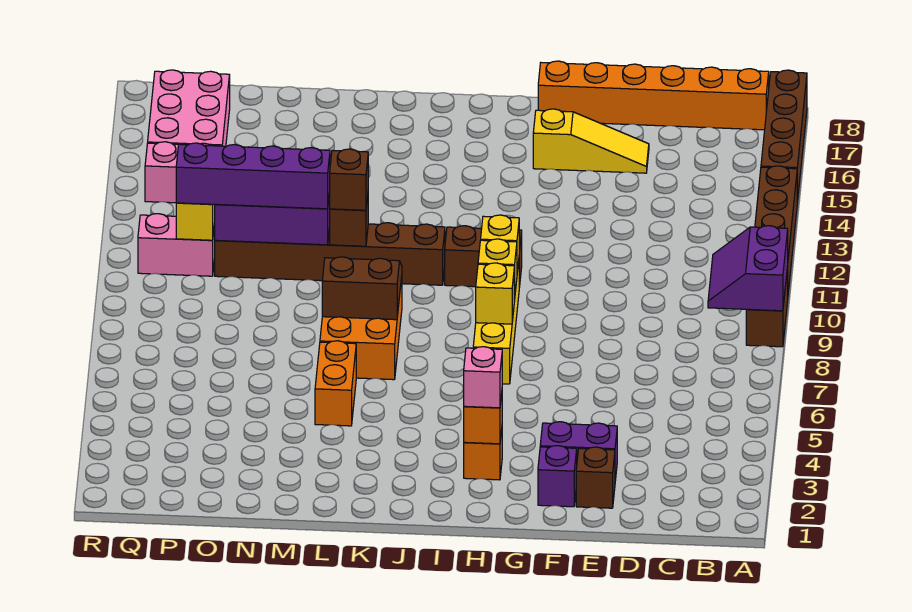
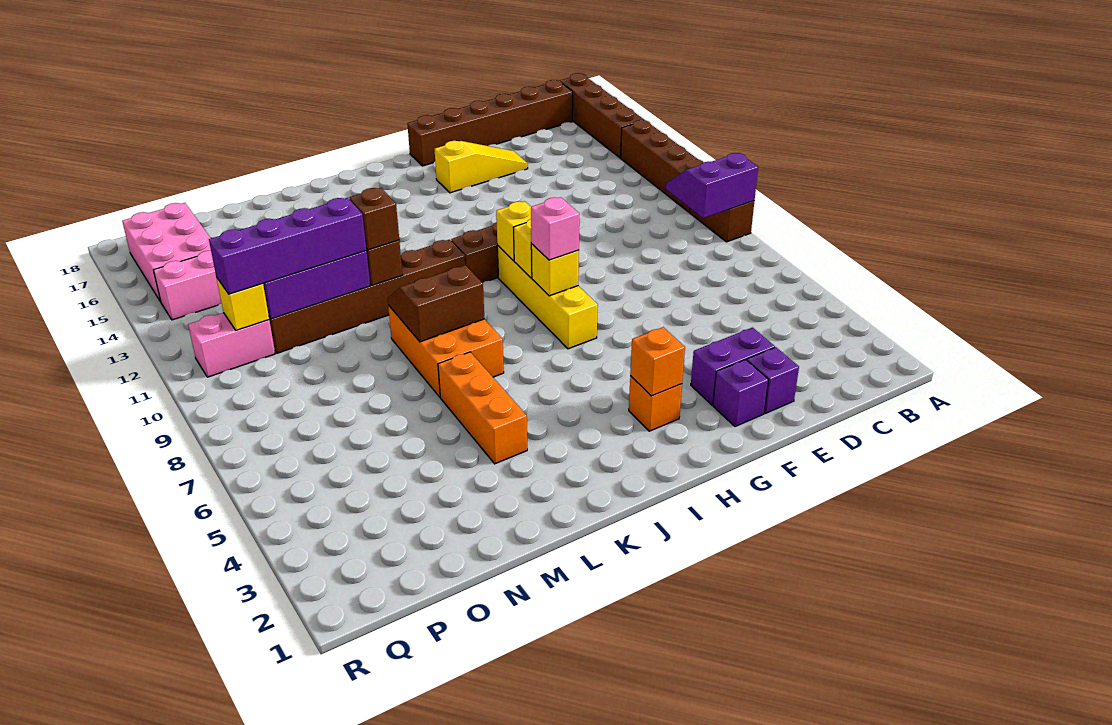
purple slope A9:B10 level 2 top A -> purple slope A9:B10 level 2 top 9
orange brick B18:G18 level 1 -> brown brick B18:G18 level 1
brown brick E2 level 1 -> purple brick E2 level 1
pink brick H3 level 3 -> pink brick H8 level 3
orange brick L5:L6 level 1 -> orange brick L4:L6 level 1

